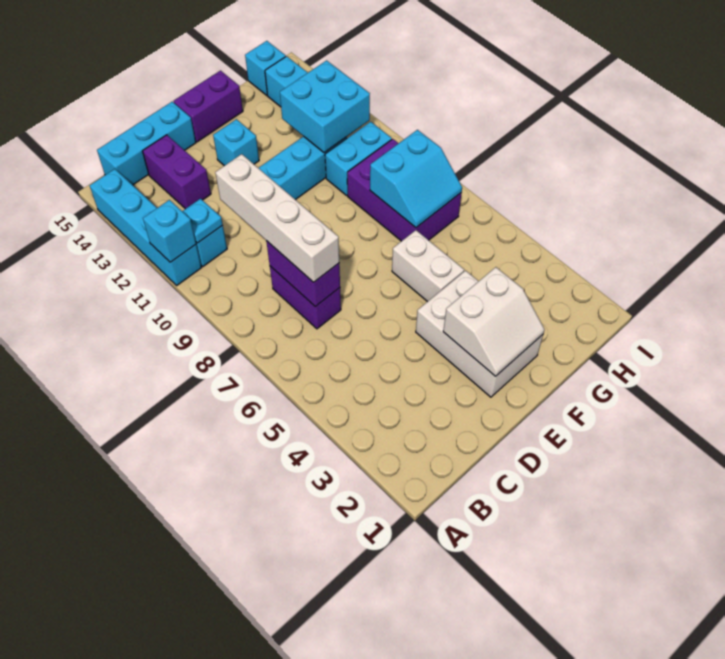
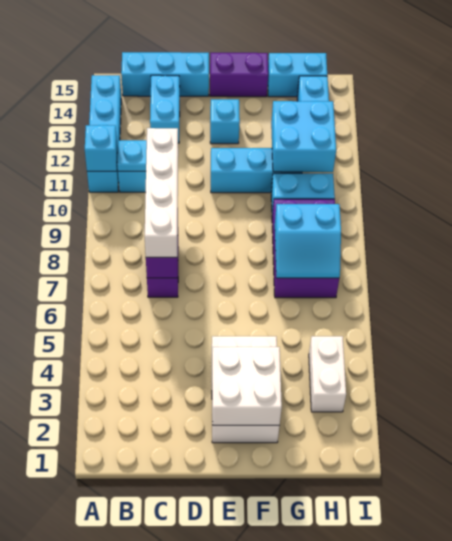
purple brick C13:C14 level 1 -> cyan brick C13:C14 level 1
white slope E2:F3 level 2 top 3 -> white brick E2:F3 level 2
white brick F5:F6 level 1 -> white brick H3:H4 level 1
cyan brick H15 level 1 -> cyan brick G15:H15 level 1

